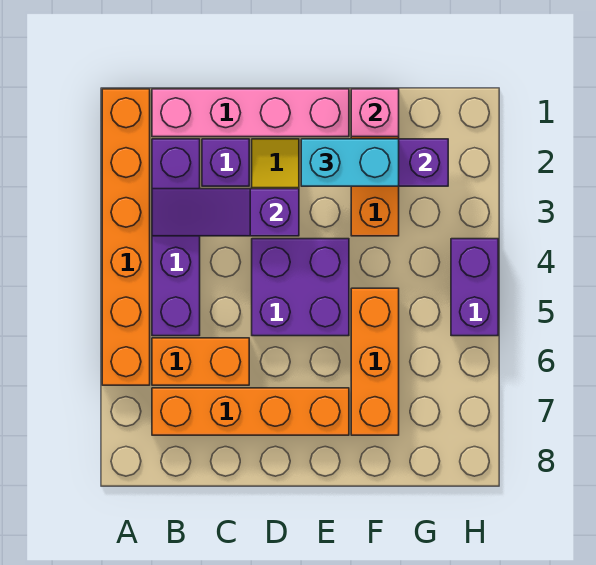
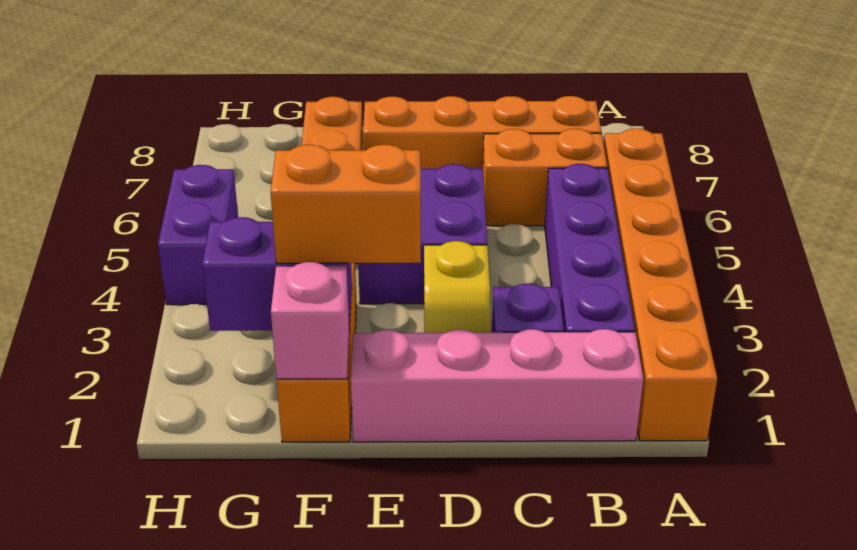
purple slope B3:D3 level 2 top D -> none
cyan brick E2:F2 level 3 -> orange brick E2:F2 level 3

